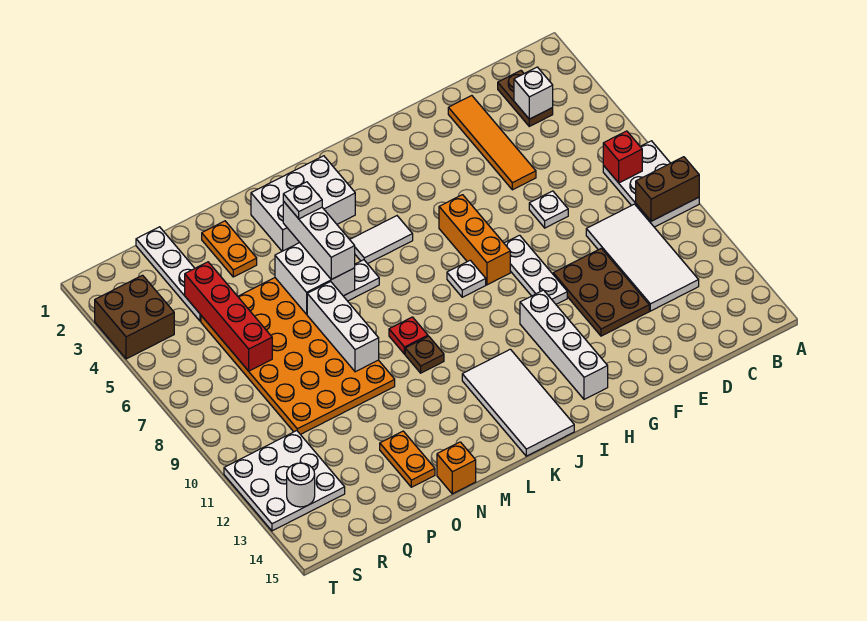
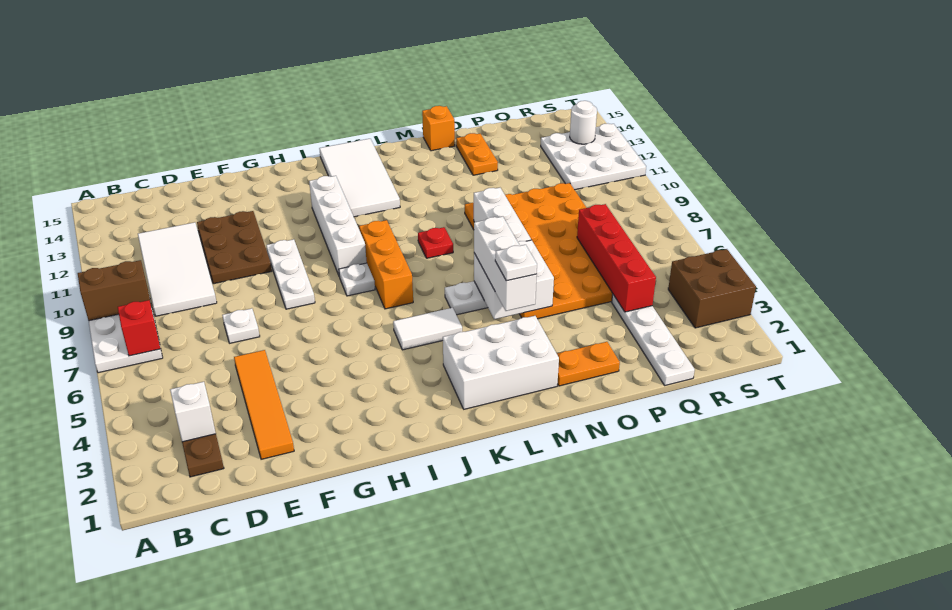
orange brick H6:H8 level 1 -> orange brick J7:J9 level 1
white brick H11:H14 level 1 -> white brick I9:I12 level 1
brown plate L10 level 1 -> none
orange plate O2:O3 level 1 -> orange plate N2:O2 level 1

